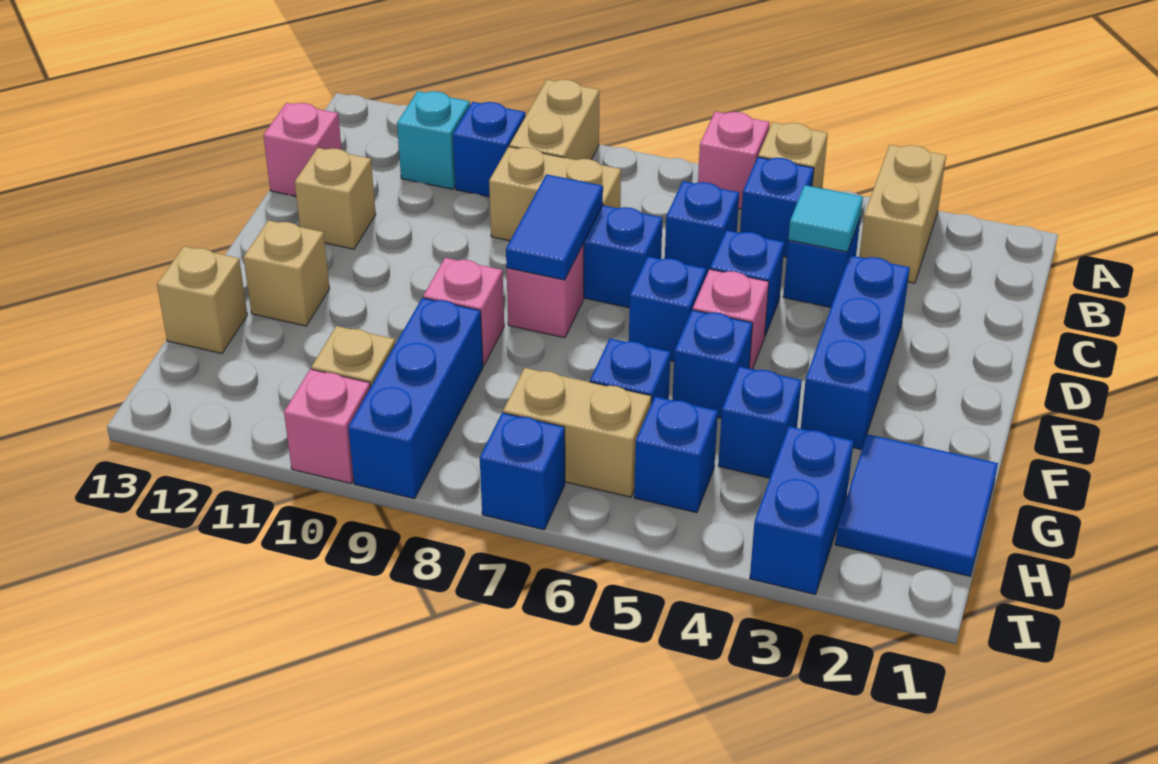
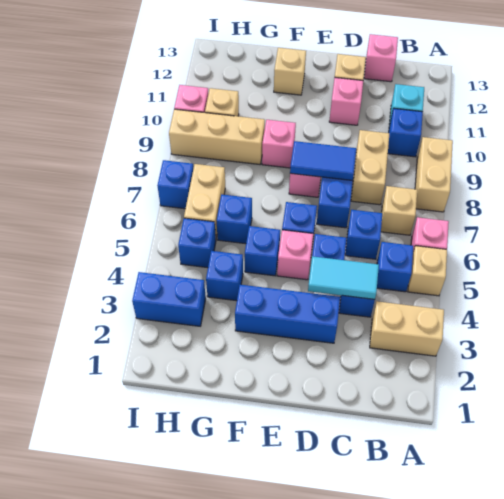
tan brick A9:B9 level 1 -> tan brick A8:A9 level 1
cyan tile C4 level 2 -> cyan tile C4:D4 level 2
none -> pink brick D11 level 1
blue tile G1:H2 level 1 -> none
blue brick G9:I9 level 1 -> tan brick G9:I9 level 1
tan brick G13 level 1 -> tan brick B7 level 1

